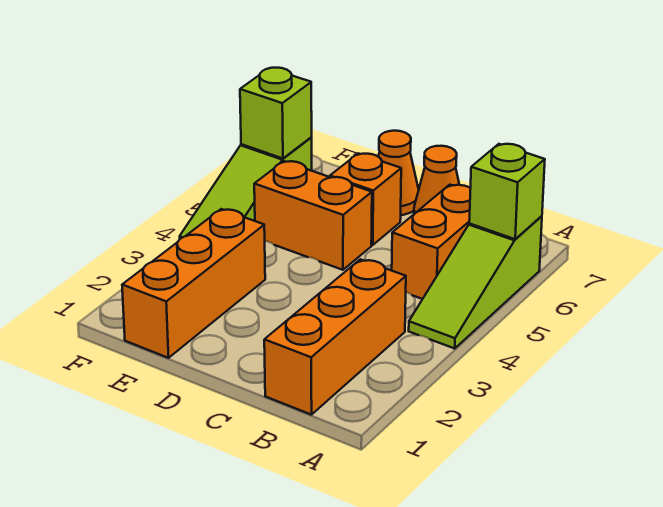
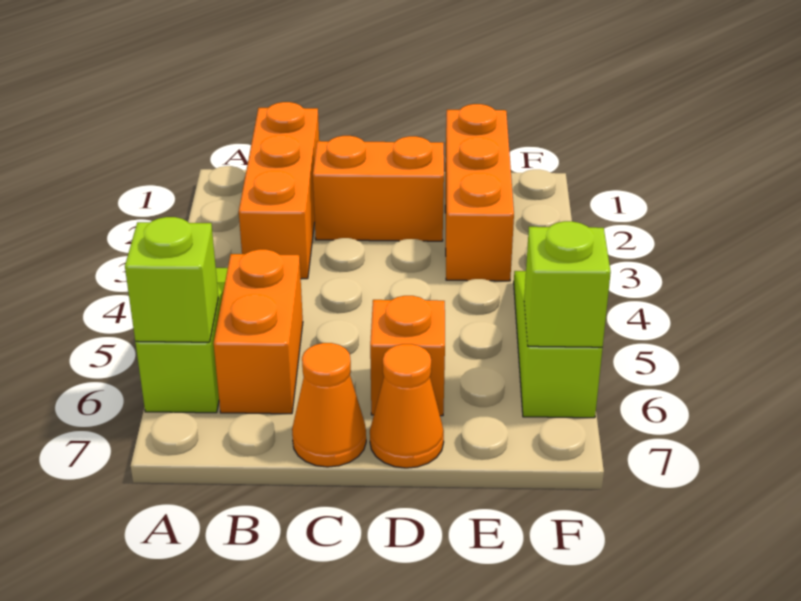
orange brick D5:E5 level 1 -> orange brick C2:D2 level 1

